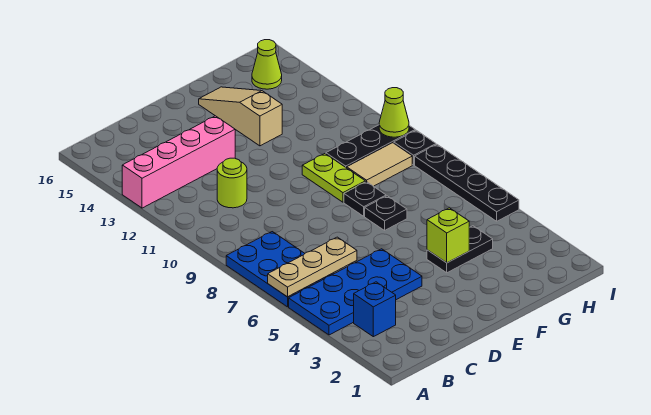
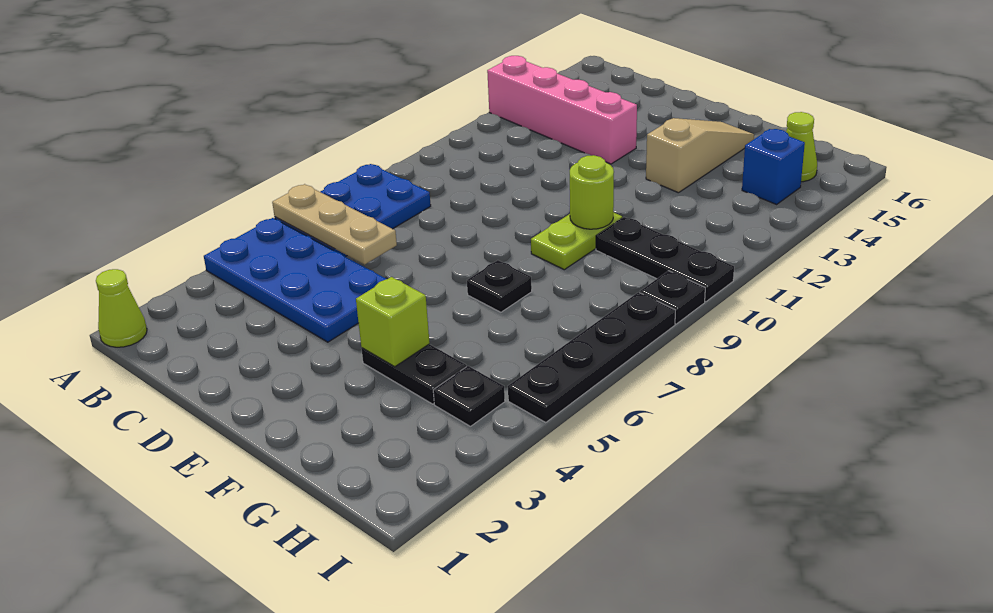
blue brick B3 level 1 -> blue brick H14 level 1
lime round brick C11 level 1 -> lime round brick F10 level 2
black plate F8 level 1 -> black plate H4 level 1
tan tile G9:H9 level 1 -> none
lime cone I10 level 2 -> lime cone A1 level 1

